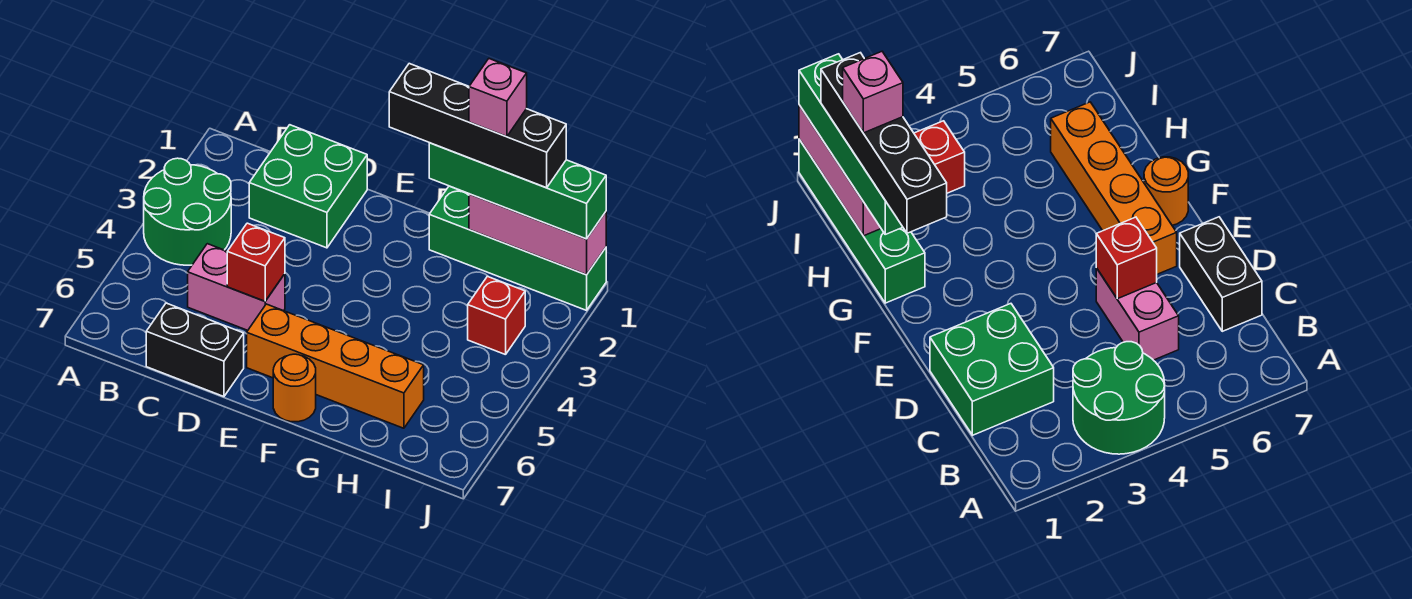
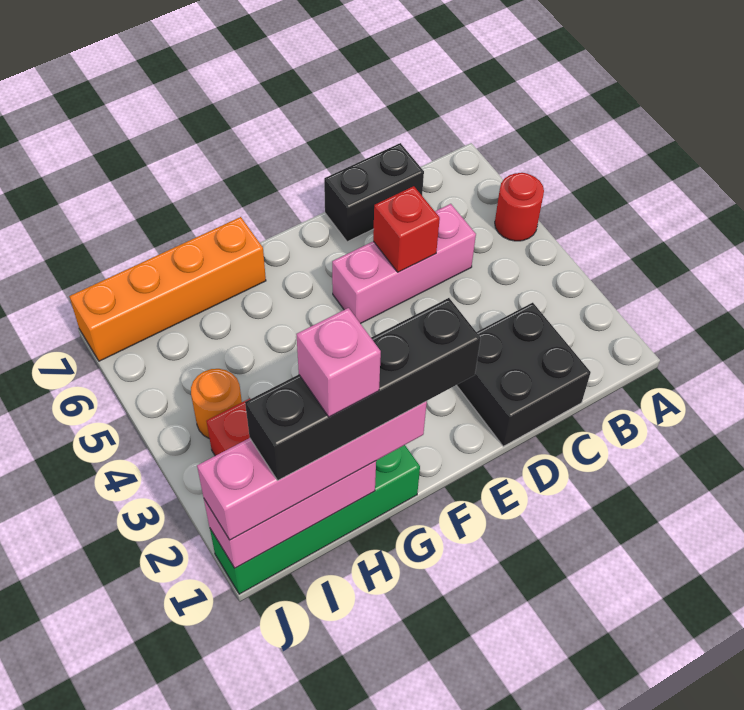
green round brick A3:B4 level 1 -> none
none -> red round brick A5 level 1
green brick C1:D2 level 1 -> black brick C1:D2 level 1
pink brick C5:D5 level 1 -> pink brick C5:E5 level 1
orange brick E6:H6 level 1 -> orange brick G7:J7 level 1
orange round brick F7 level 1 -> orange round brick I4 level 1
green brick G1:J1 level 3 -> pink brick G1:J1 level 3

